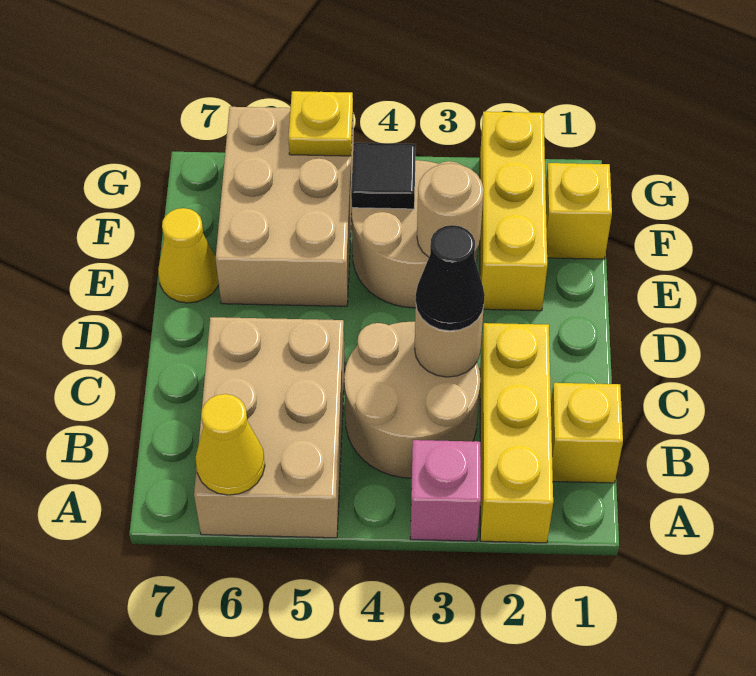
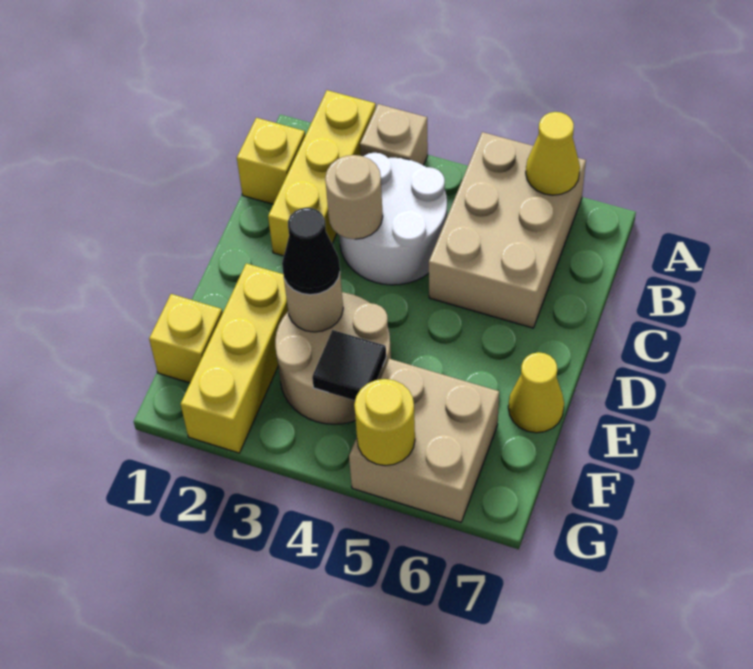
pink brick A3 level 1 -> tan brick A3 level 1
tan round brick B3:C4 level 1 -> white round brick B3:C4 level 1
black cone C3 level 3 -> black cone E3 level 3
tan brick E5:G6 level 1 -> tan brick F5:G6 level 1
yellow plate G5 level 2 -> yellow round brick G5 level 2

